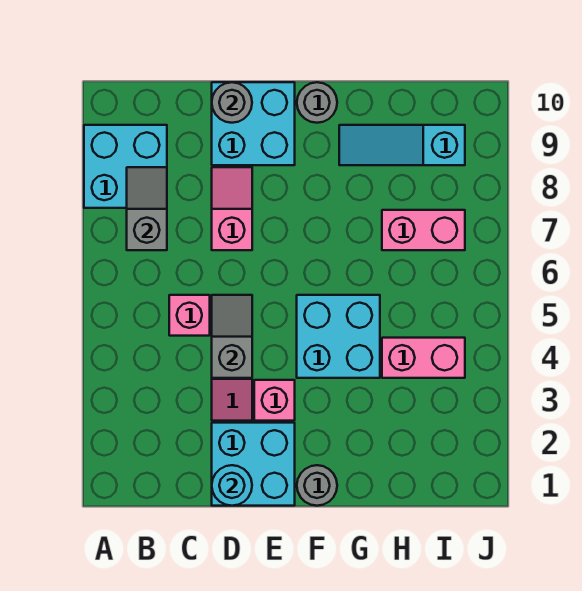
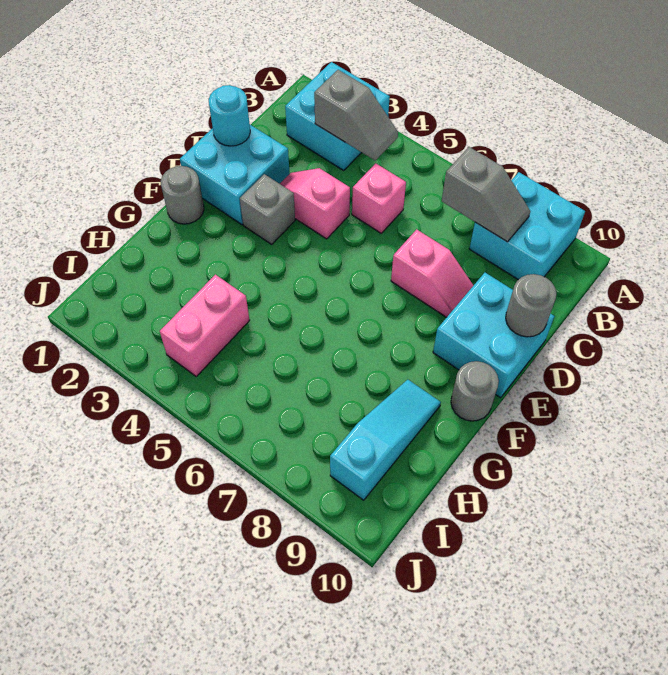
grey slope D4:D5 level 2 top 4 -> grey slope B3:B4 level 2 top 3
pink brick E3 level 1 -> grey brick E3 level 1
cyan brick F4:G5 level 1 -> cyan brick A2:B3 level 1
pink brick H7:I7 level 1 -> none

